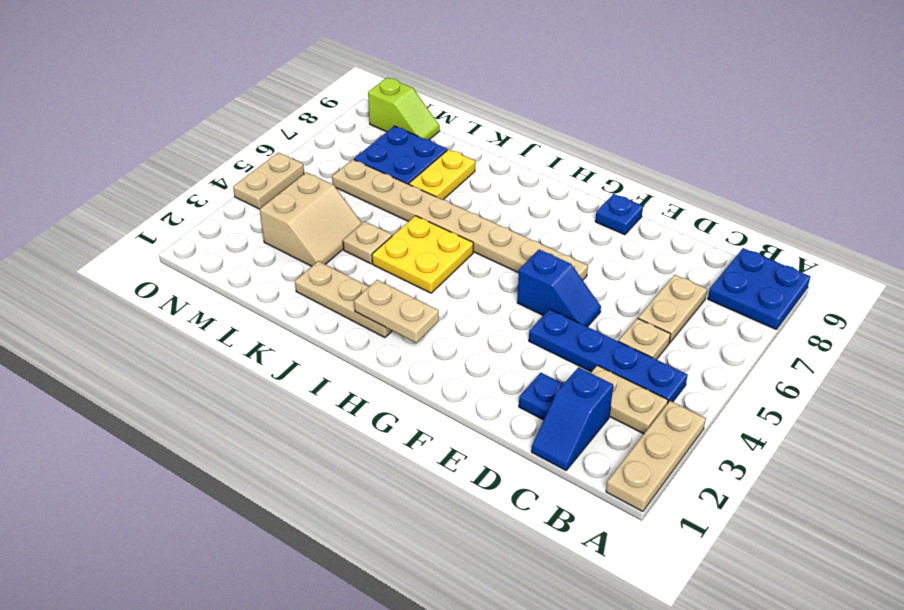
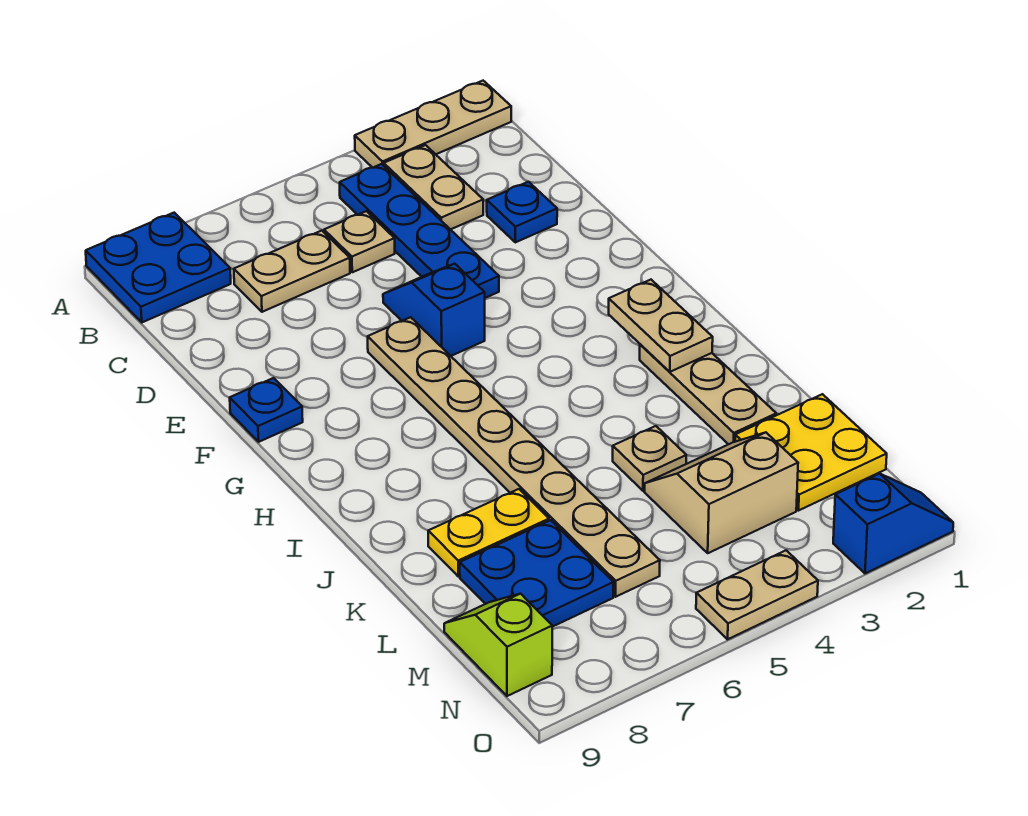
blue slope C1:C2 level 1 top 2 -> blue slope O1:O2 level 1 top 2
yellow plate I4:J5 level 1 -> yellow plate L1:M2 level 1

